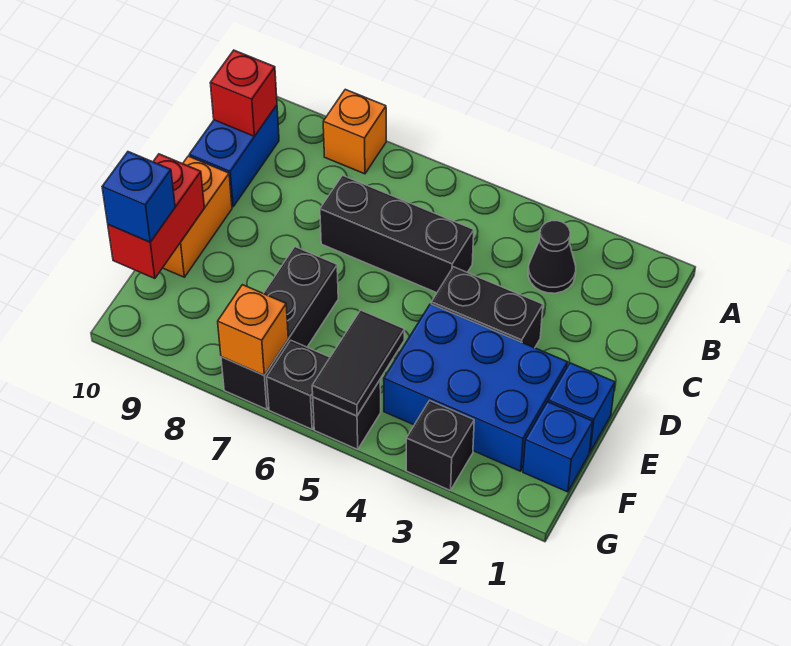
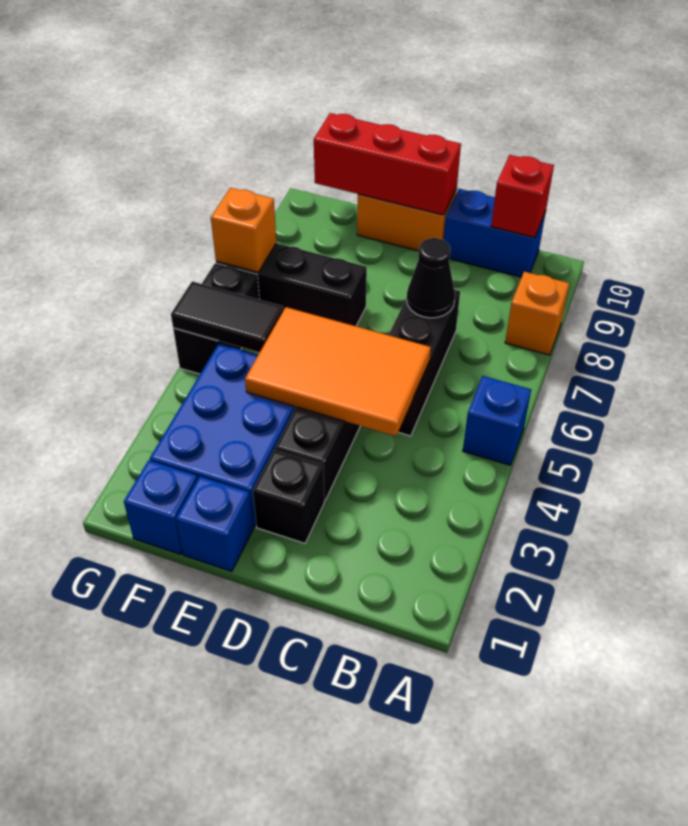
black cone B3 level 1 -> black cone C7 level 2
none -> orange tile C4:E5 level 2
red brick E10:F10 level 2 -> red brick D10:F10 level 2
blue brick F10 level 3 -> blue brick A5 level 1
black brick G3 level 1 -> black brick D2 level 1

